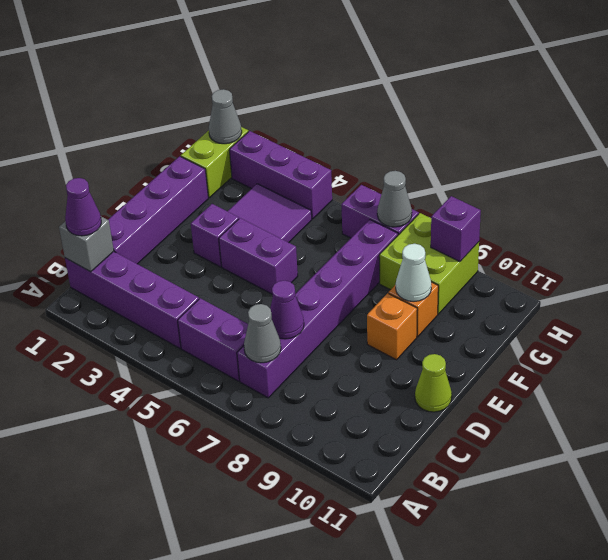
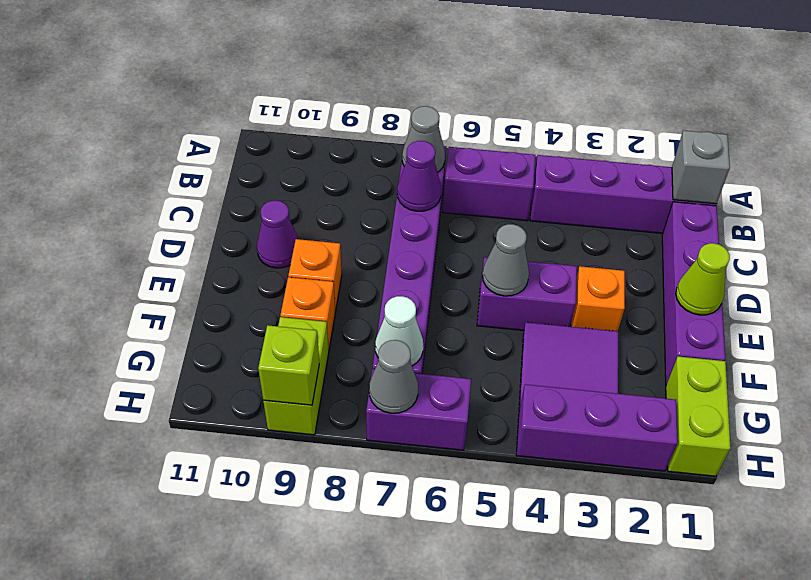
purple cone B1 level 3 -> purple cone D10 level 1
lime cone D11 level 1 -> lime cone E1 level 2
purple brick E3 level 1 -> orange brick E3 level 1
white cone F9 level 2 -> white cone G7 level 2
lime brick G8:H9 level 1 -> lime brick G9:H9 level 1
grey cone H1 level 2 -> grey cone E5 level 2
purple brick H9 level 2 -> lime brick H9 level 2

